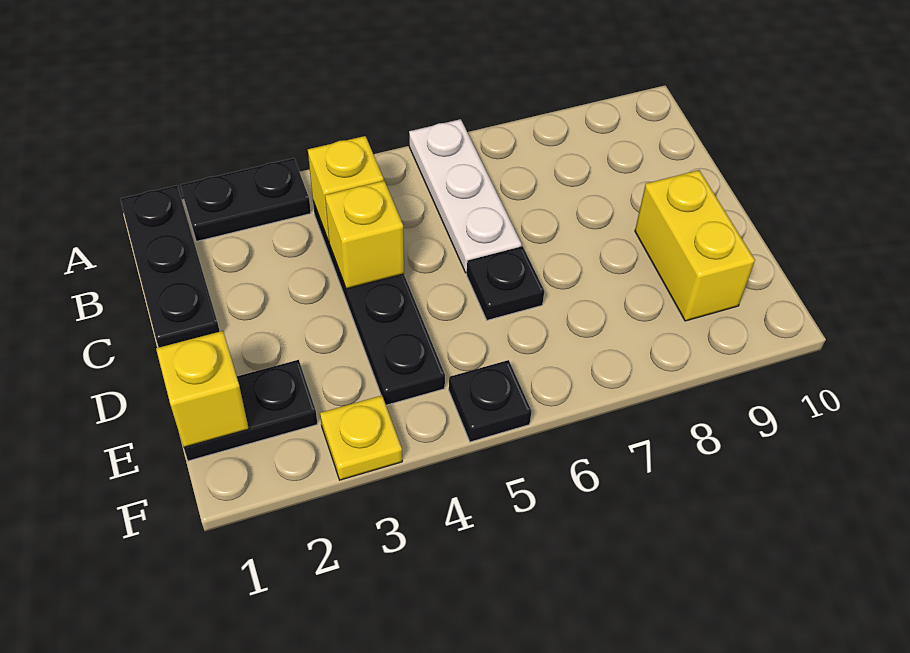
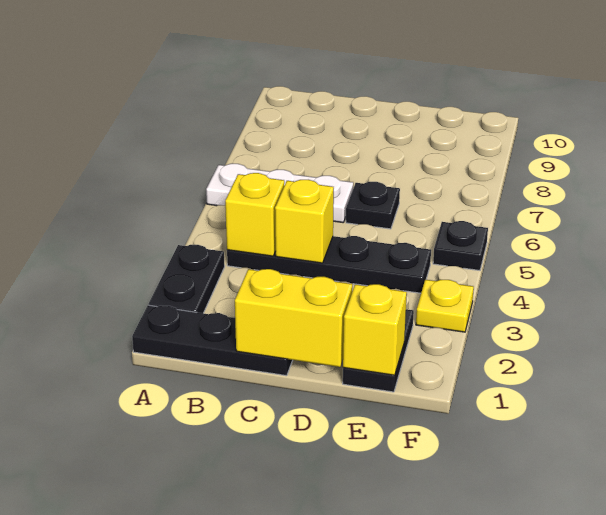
yellow brick D9:E9 level 1 -> yellow brick C1:D1 level 2

